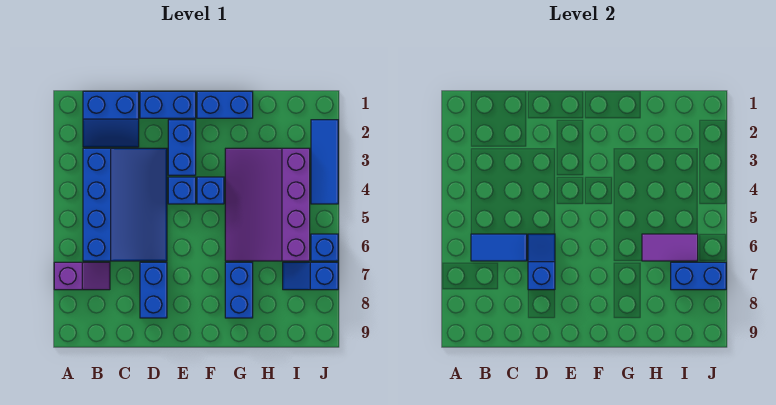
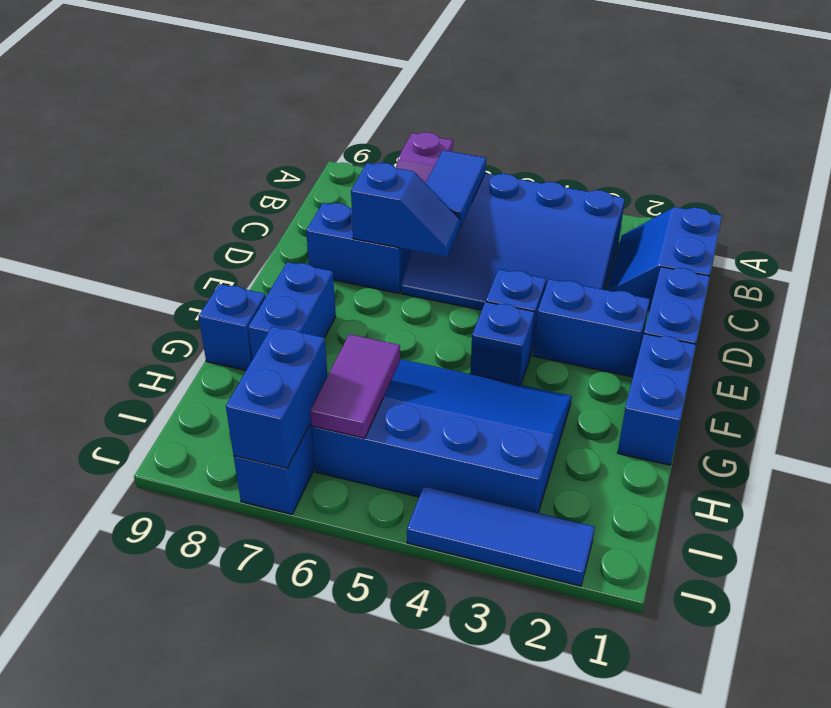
purple slope G3:I6 level 1 top I -> blue slope G3:I6 level 1 top I
blue brick G7:G8 level 1 -> blue brick F8:G8 level 1
blue brick J6 level 1 -> blue brick G9 level 1

